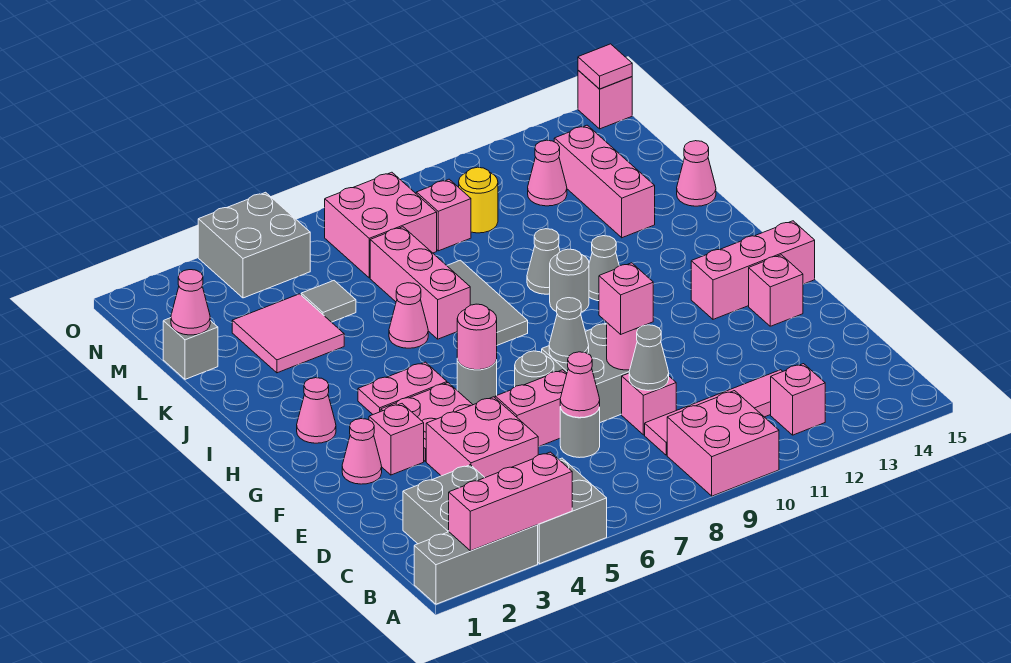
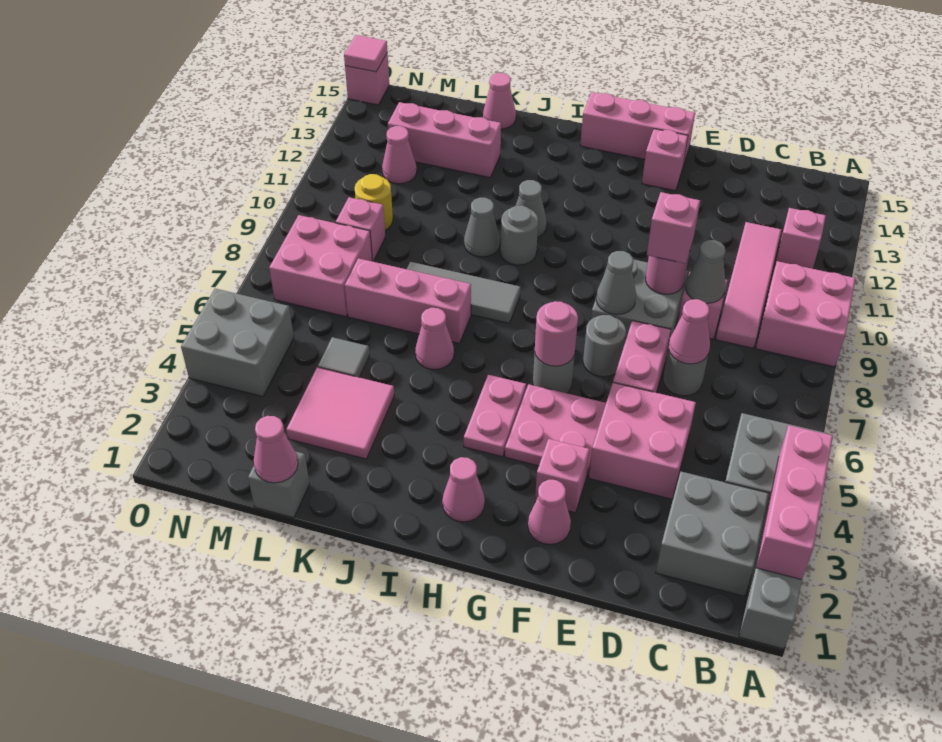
pink brick G13:G15 level 1 -> pink brick F15:H15 level 1

